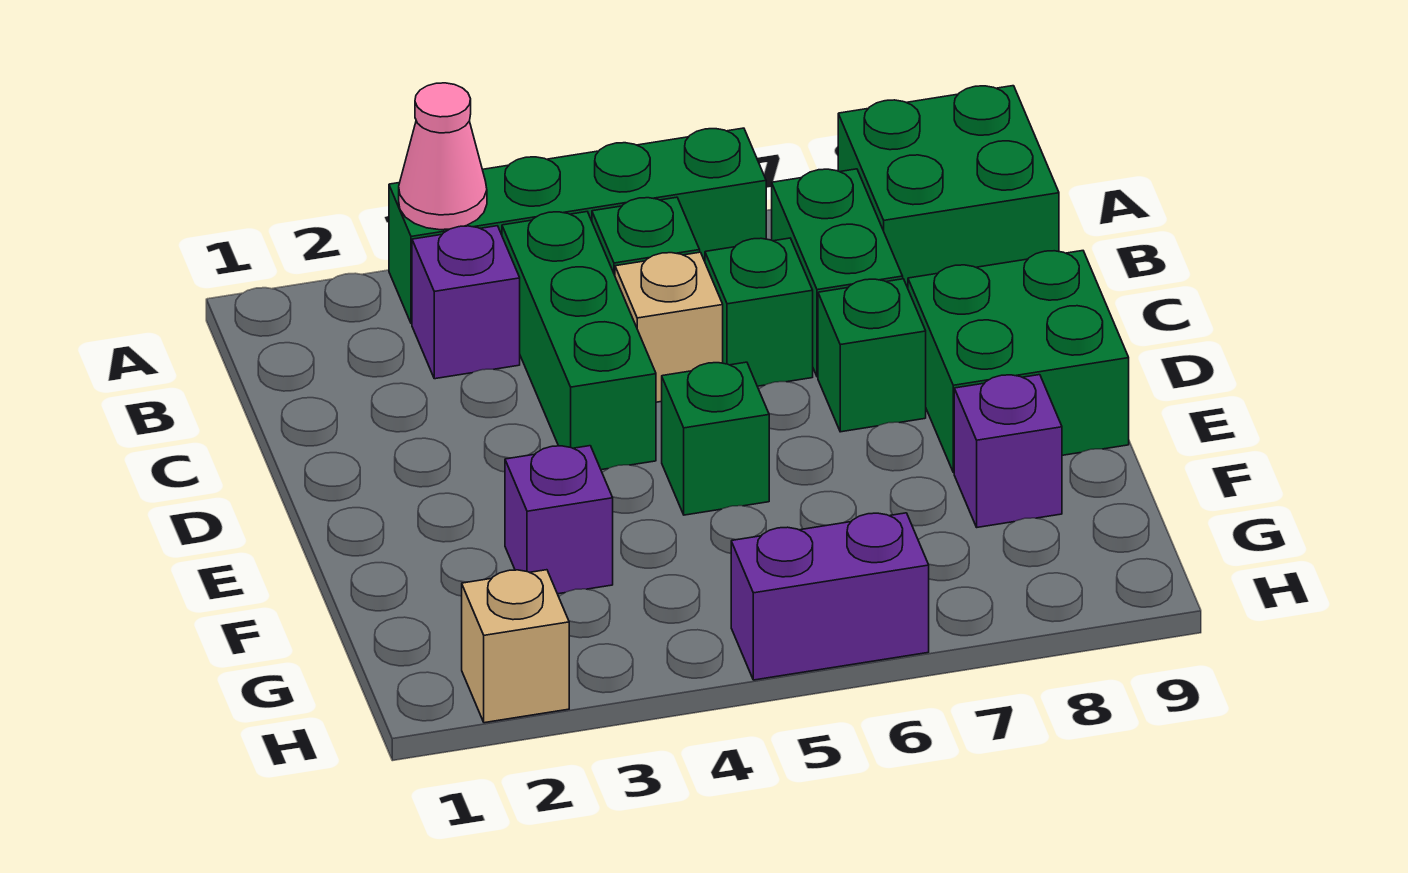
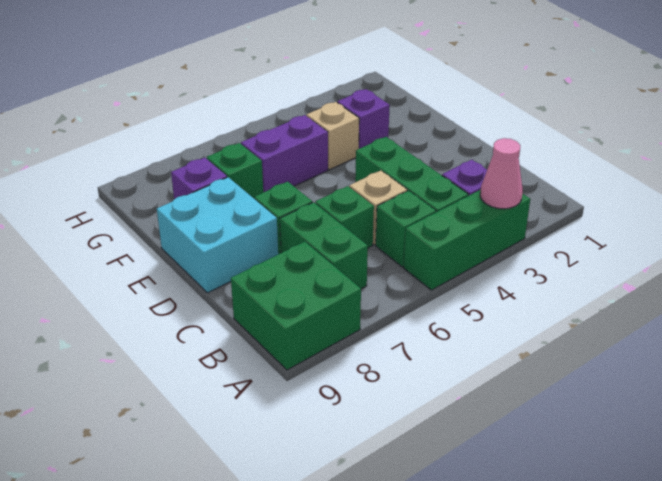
green brick A3:A6 level 1 -> green brick A3:A5 level 1
green brick D8:E9 level 1 -> cyan brick D8:E9 level 1
green brick E5 level 1 -> green brick F7 level 1
tan brick H2 level 1 -> tan brick F4 level 1
purple brick H5:H6 level 1 -> purple brick F5:F6 level 1

